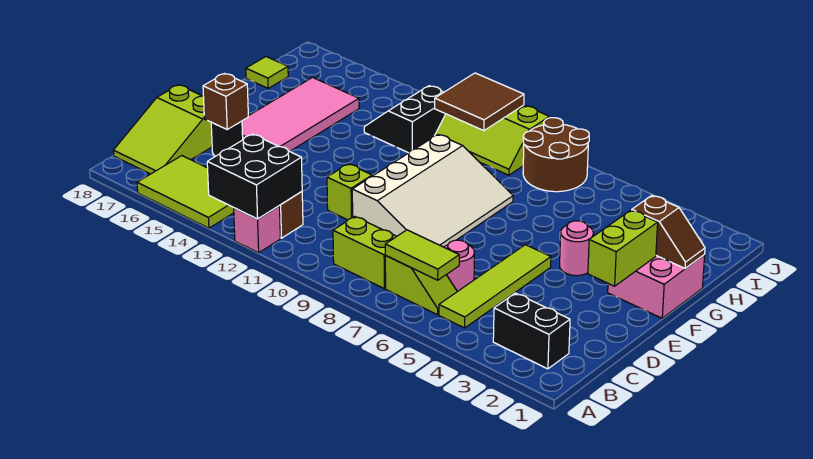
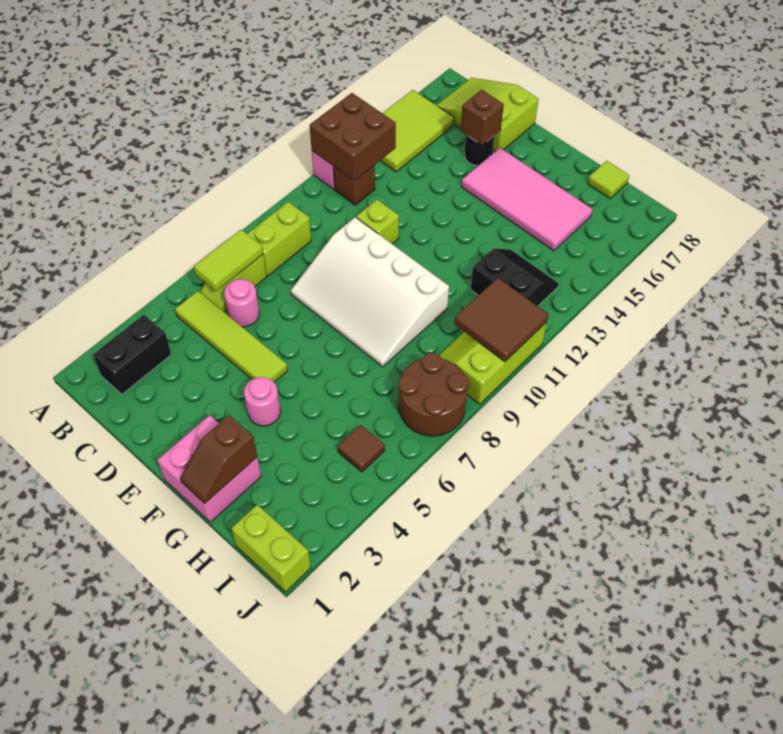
black brick A12:B13 level 2 -> brown brick A12:B13 level 2
lime brick E2:F2 level 2 -> lime brick I1:J1 level 1
none -> brown tile I5 level 1

